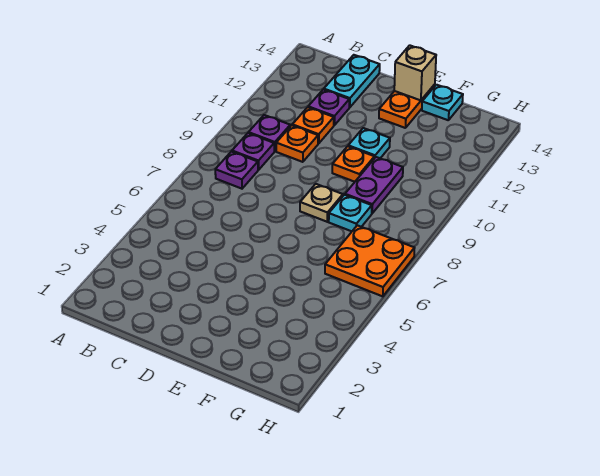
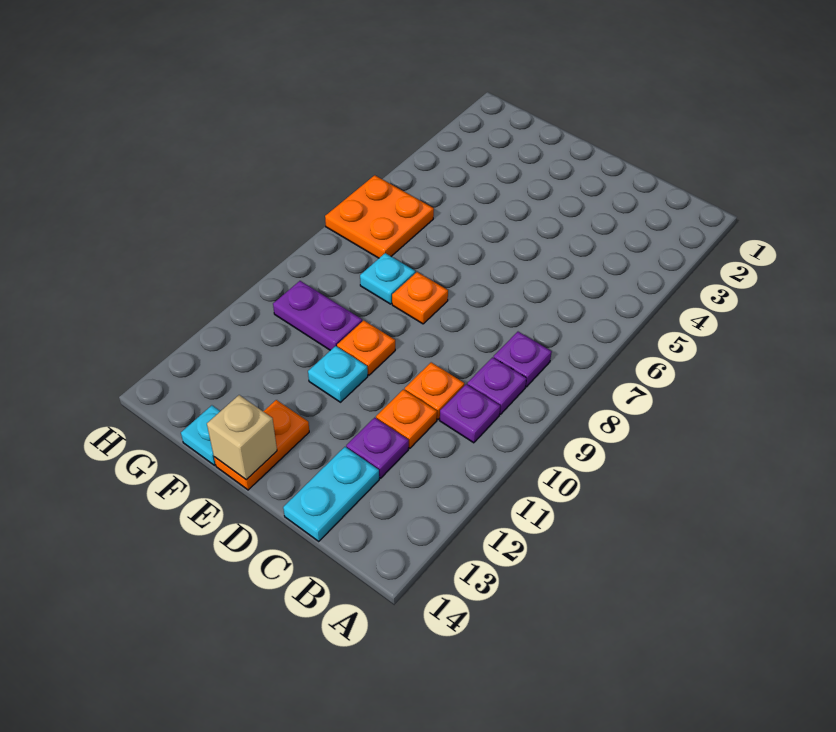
tan plate E8 level 1 -> orange plate E8 level 1
purple plate F9:F10 level 1 -> purple plate F10:G10 level 1

